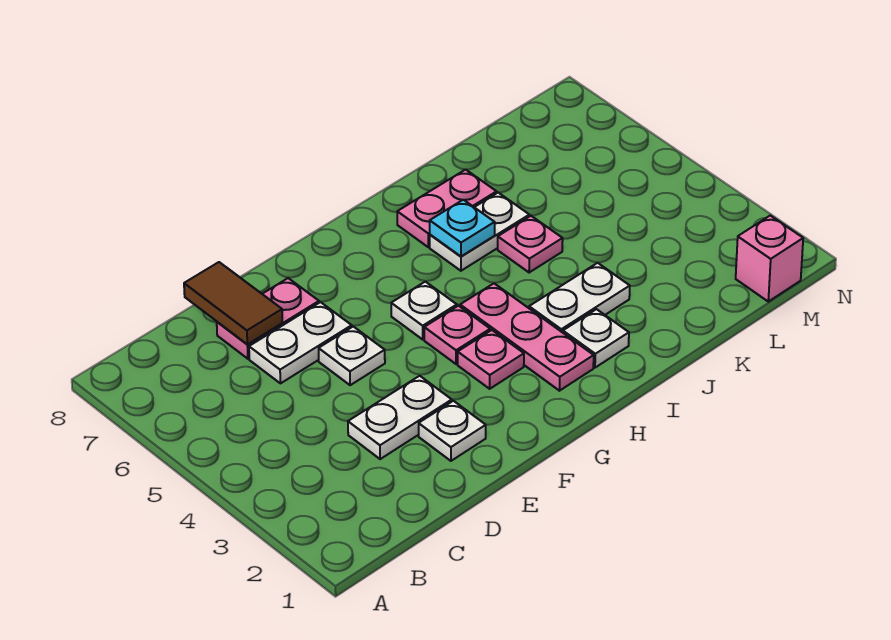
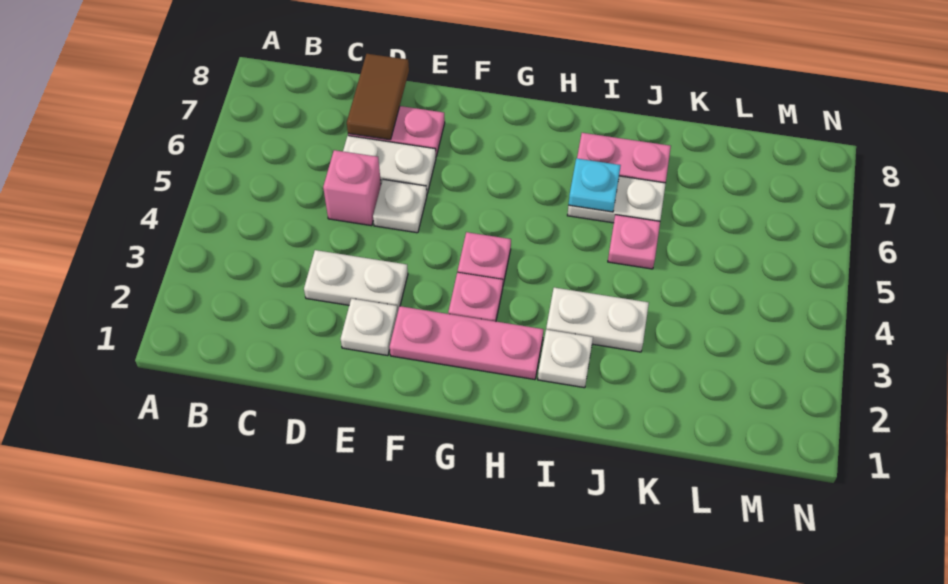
white plate G5 level 1 -> none
pink plate H2:H4 level 1 -> pink plate F2:H2 level 1
pink brick M1 level 1 -> pink brick D5 level 1

